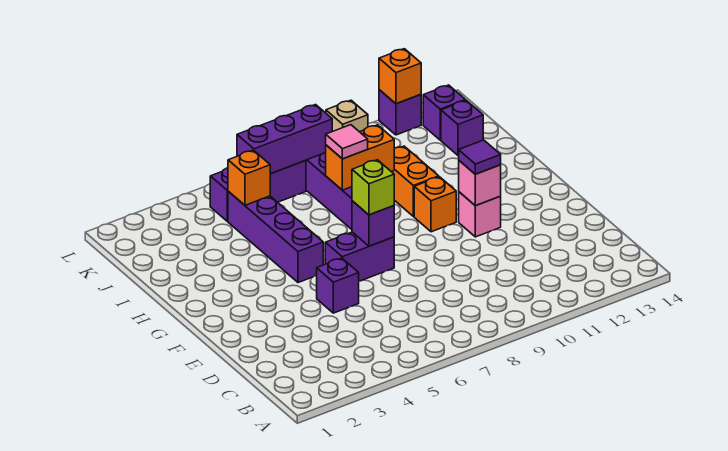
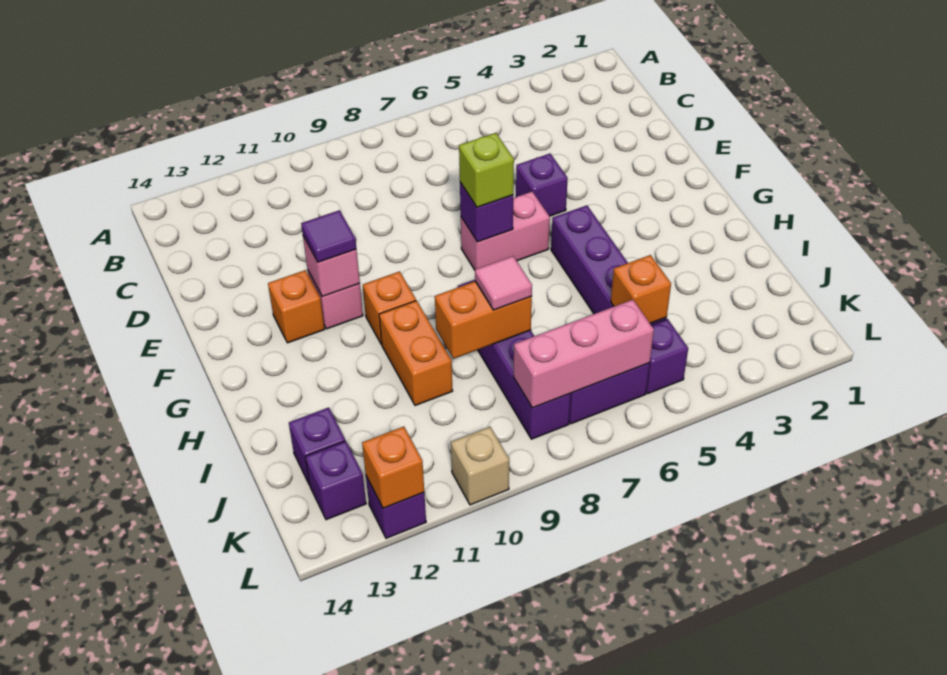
purple brick F6:F7 level 1 -> pink brick F6:F7 level 1
none -> orange brick F12 level 1
purple brick K6:K8 level 2 -> pink brick K6:K8 level 2

